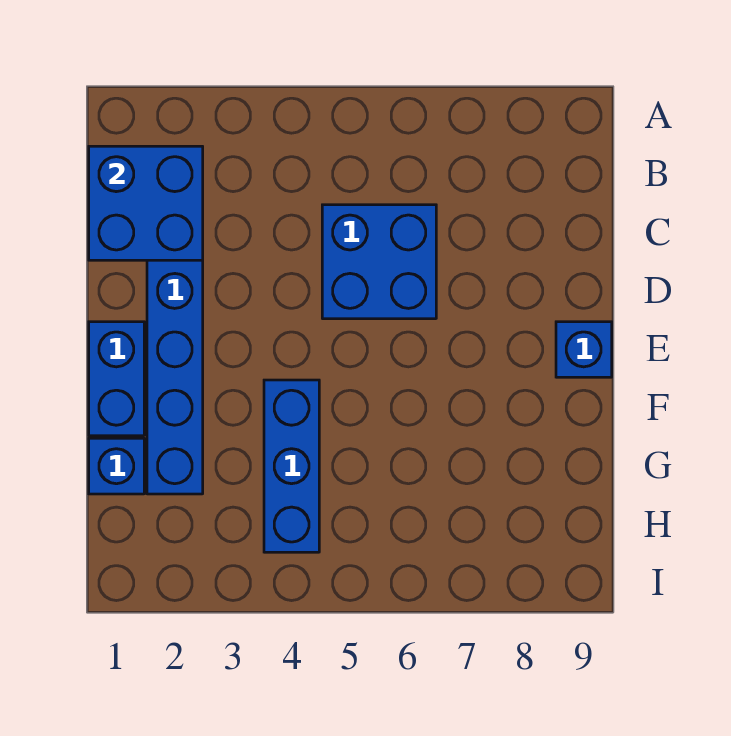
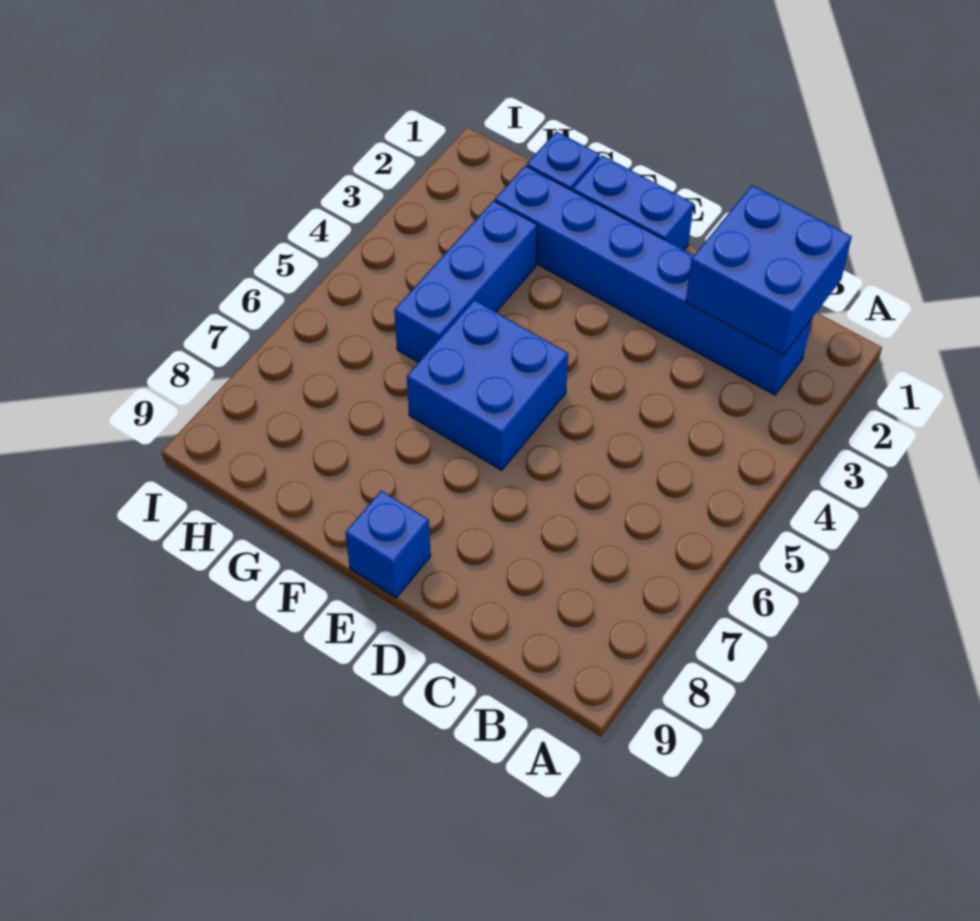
blue brick C5:D6 level 1 -> blue brick E5:F6 level 1
blue brick F4:H4 level 1 -> blue brick G3:G5 level 1

